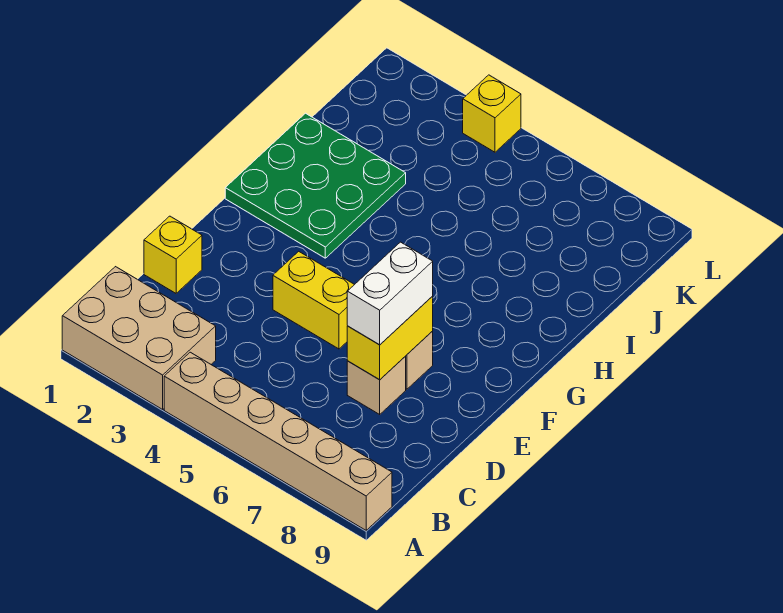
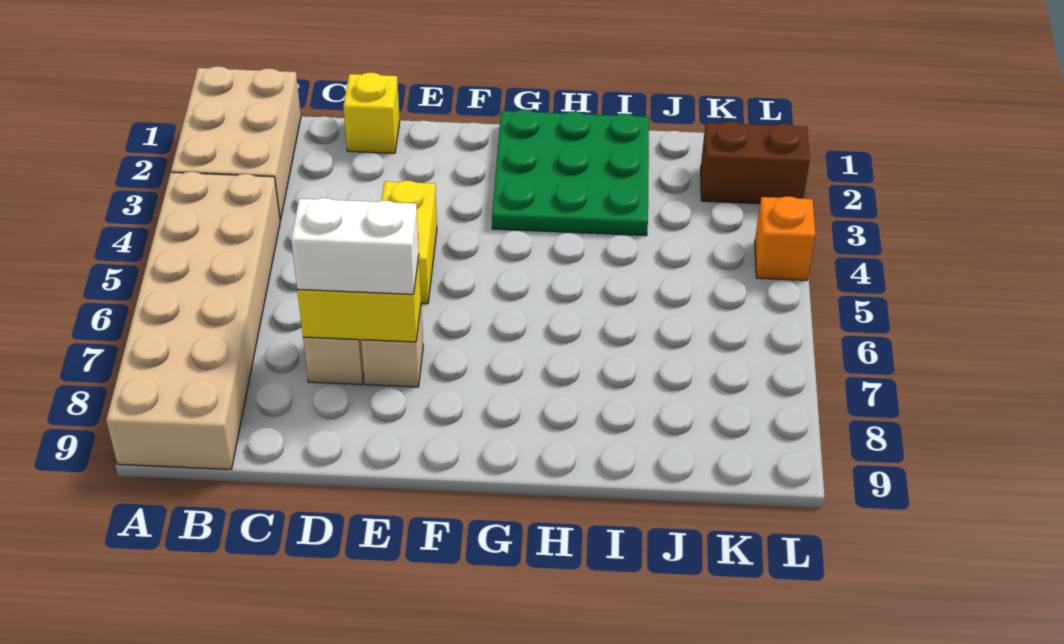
tan brick A4:A9 level 1 -> tan brick A4:B9 level 1
none -> brown brick K2:L2 level 1
yellow brick L4 level 1 -> orange brick L4 level 1

